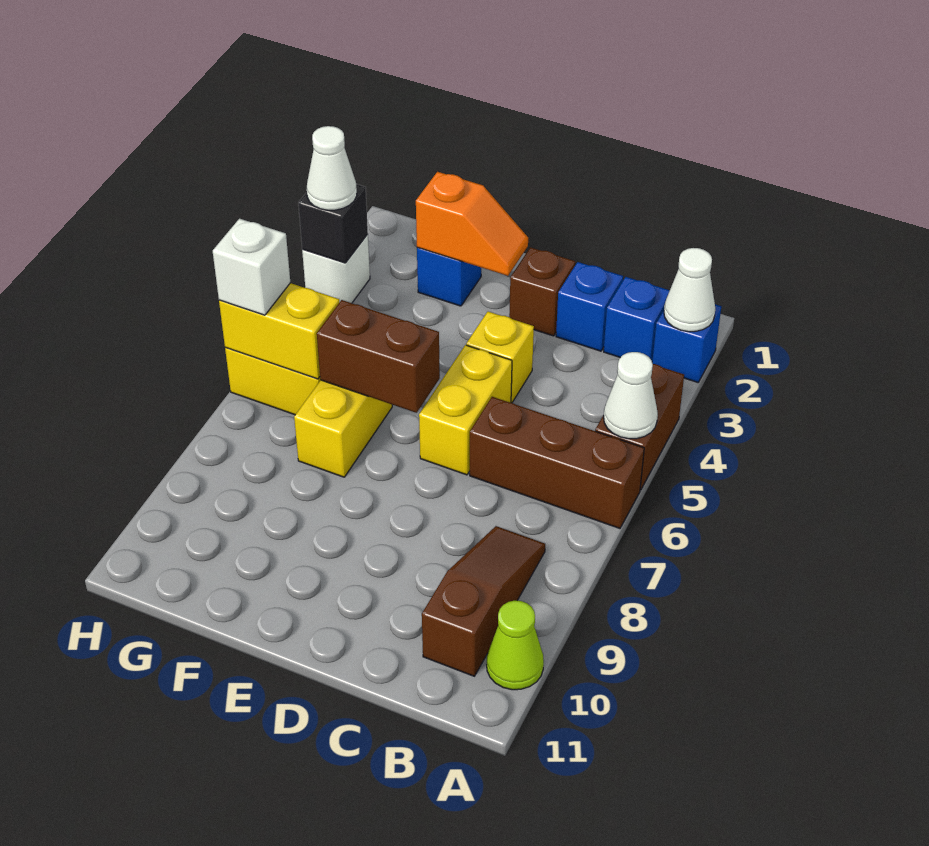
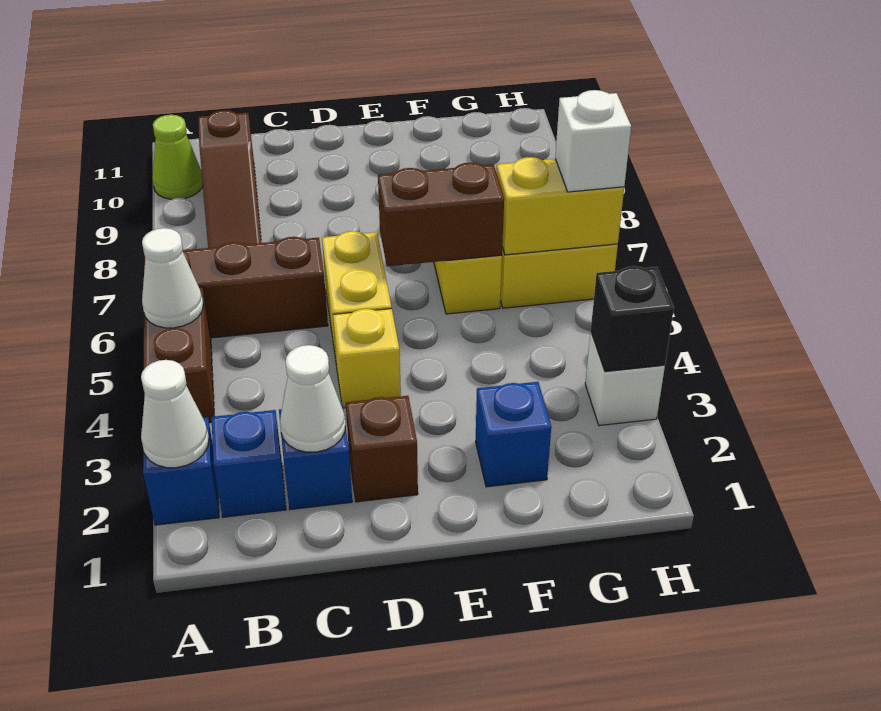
orange slope E2:F2 level 2 top F -> none
white cone H3 level 3 -> white cone C2 level 2

